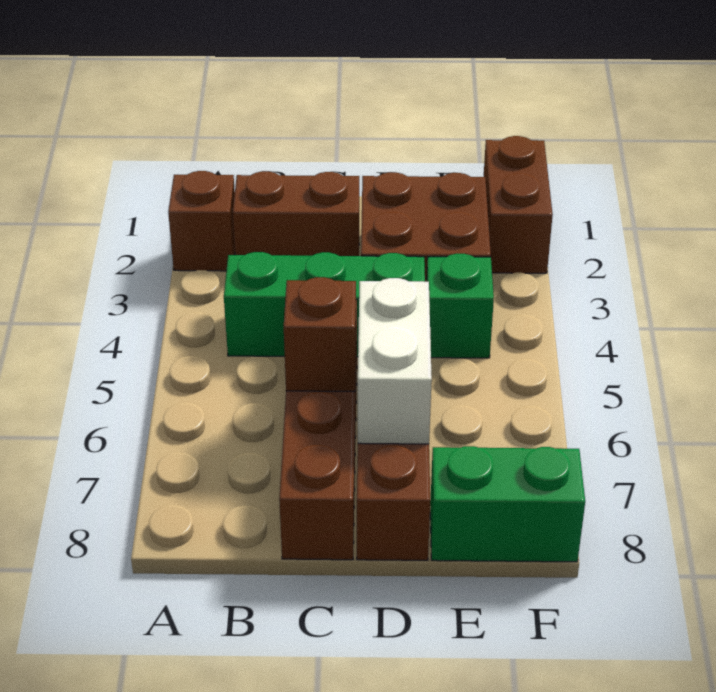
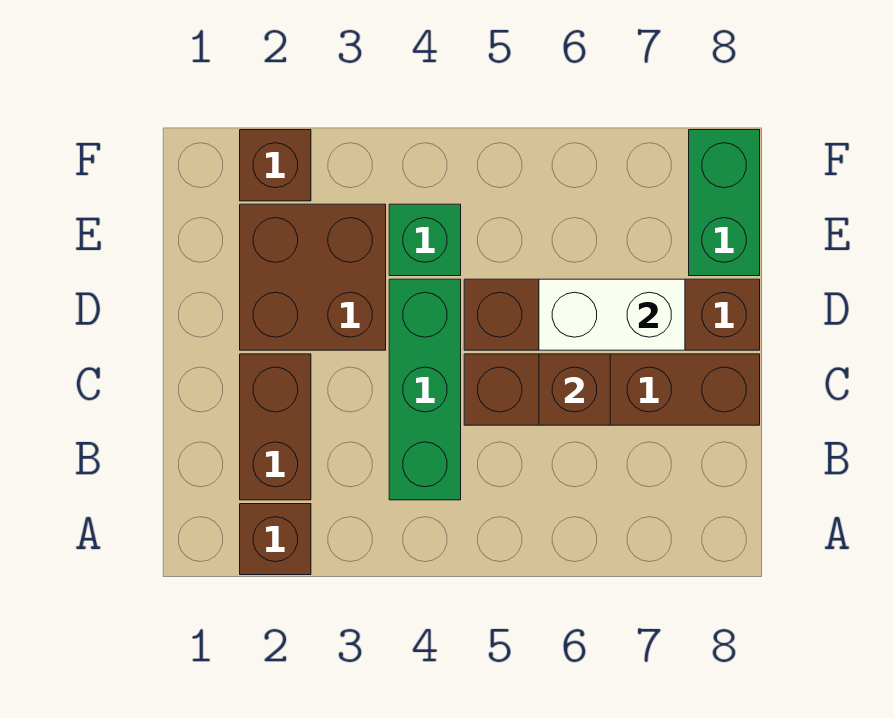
brown brick F1:F2 level 1 -> brown brick F2 level 1

